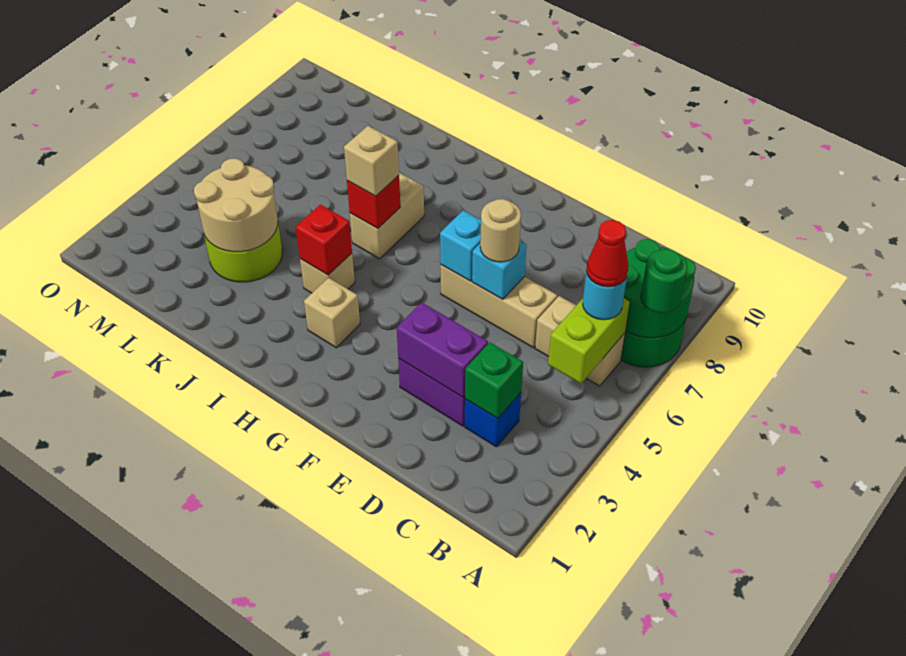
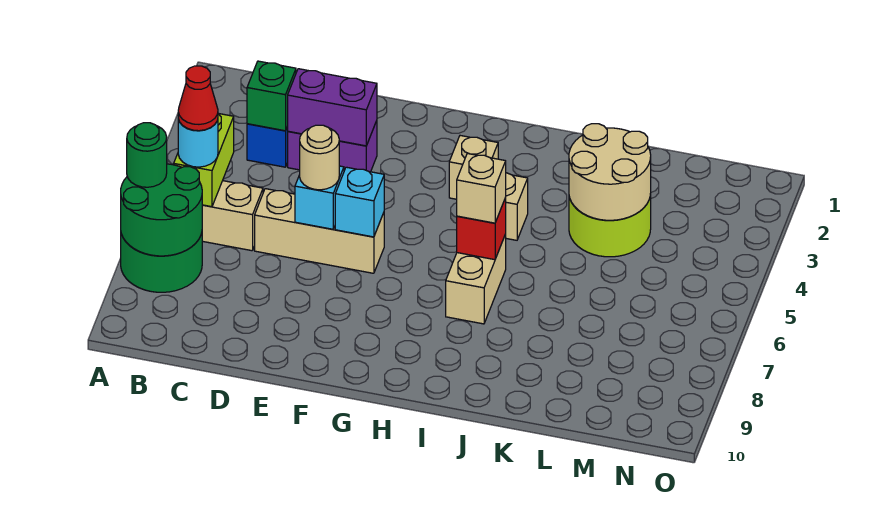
red brick I4 level 2 -> none

